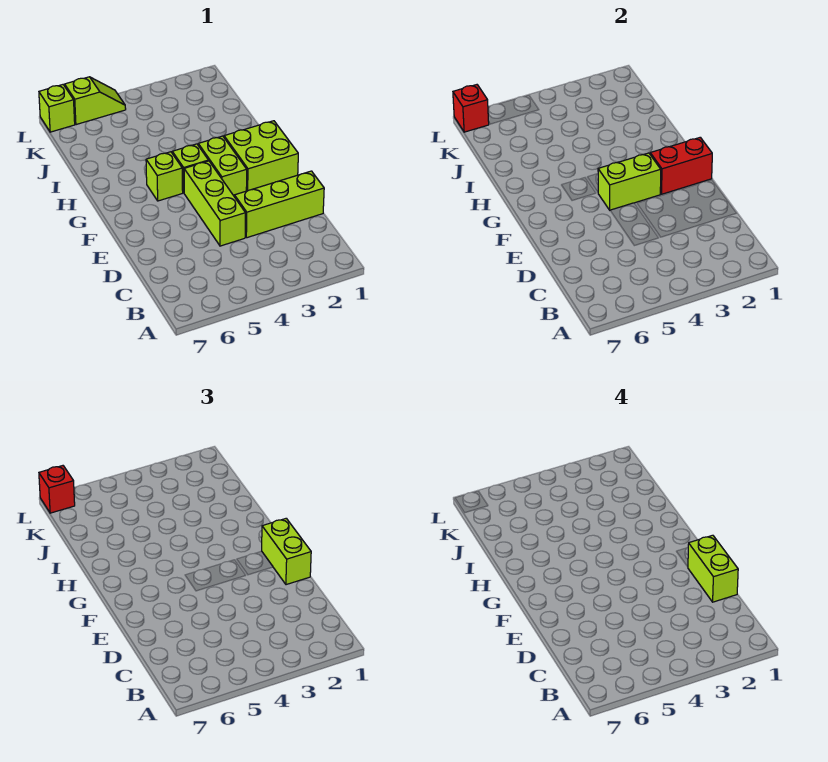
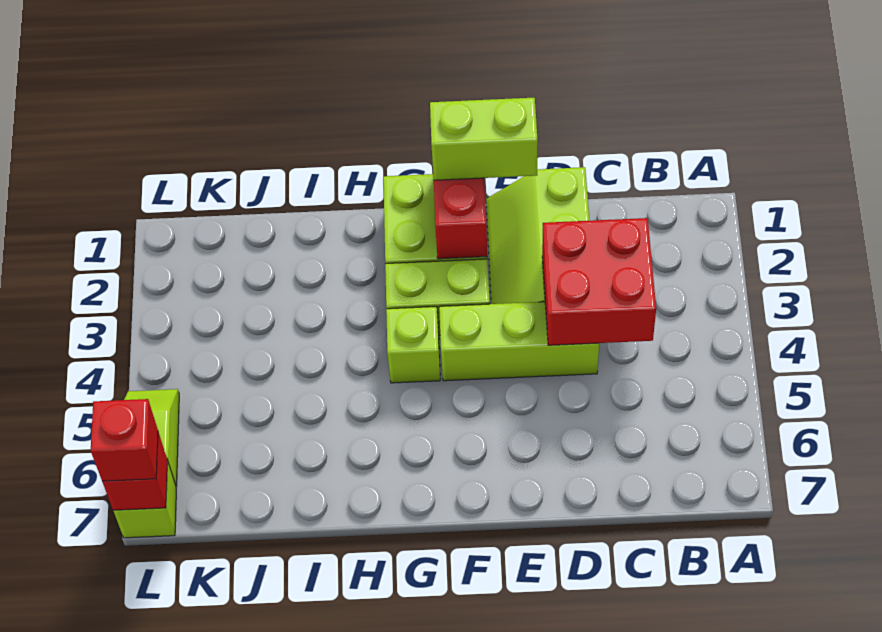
none -> red brick C3:D4 level 2
lime brick D1:E1 level 4 -> none
lime brick F3:F4 level 2 -> none
lime brick G5 level 1 -> none

